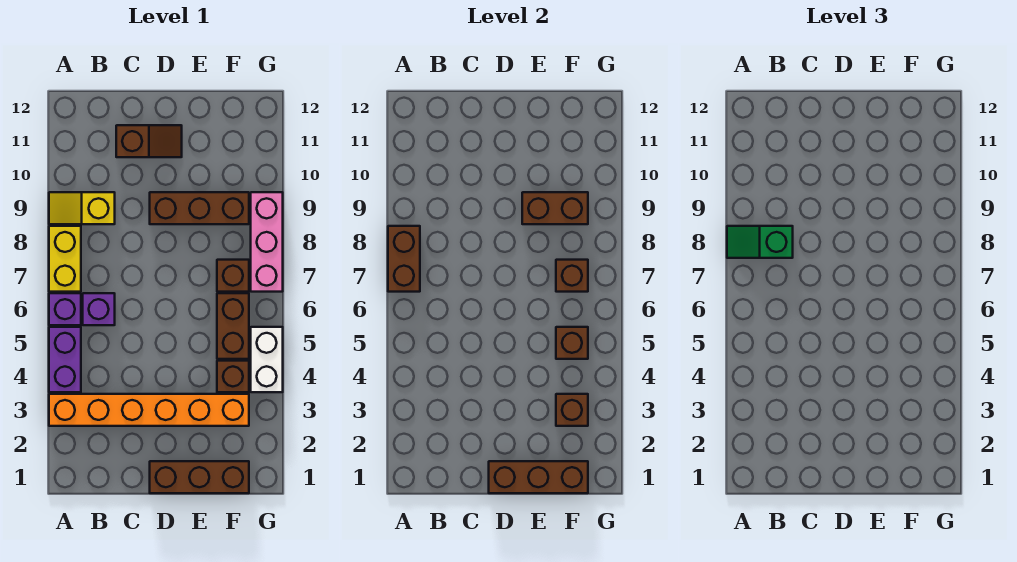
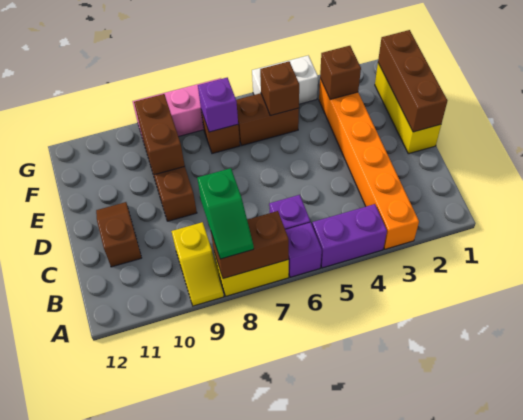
brown brick D1:F1 level 1 -> yellow brick D1:F1 level 1
brown brick F4 level 1 -> none
brown brick F7 level 2 -> purple brick F7 level 2

